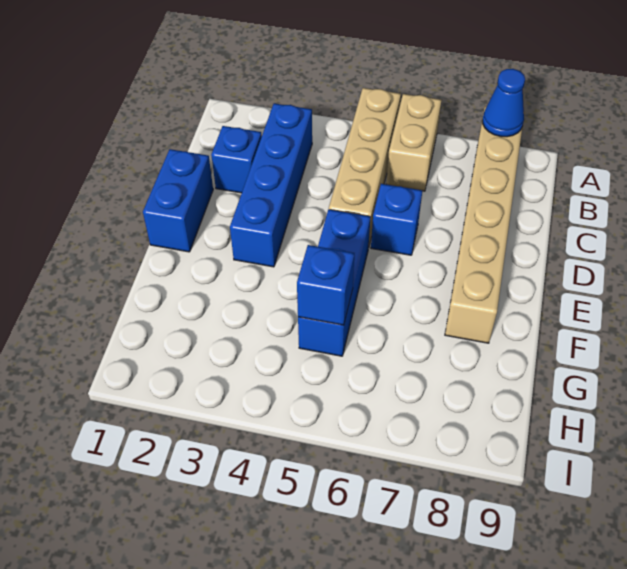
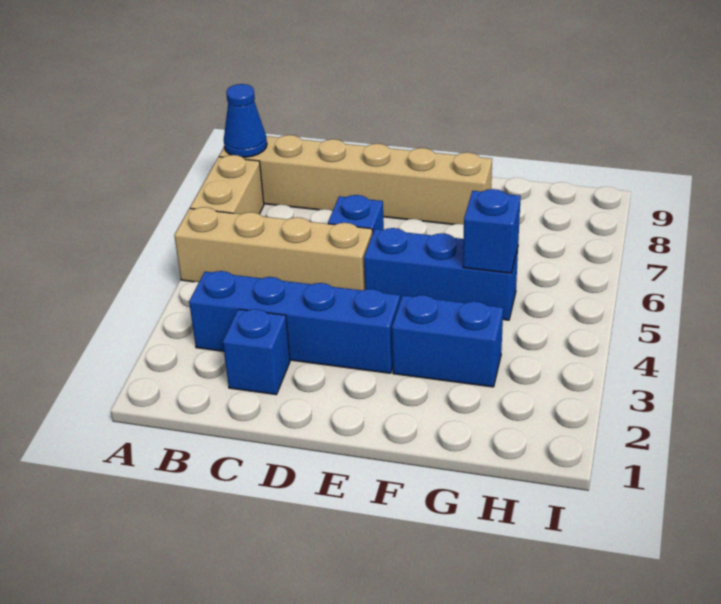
tan brick A6:B6 level 1 -> tan brick A6:A7 level 1
blue brick D1:E1 level 1 -> blue brick F3:G3 level 1

